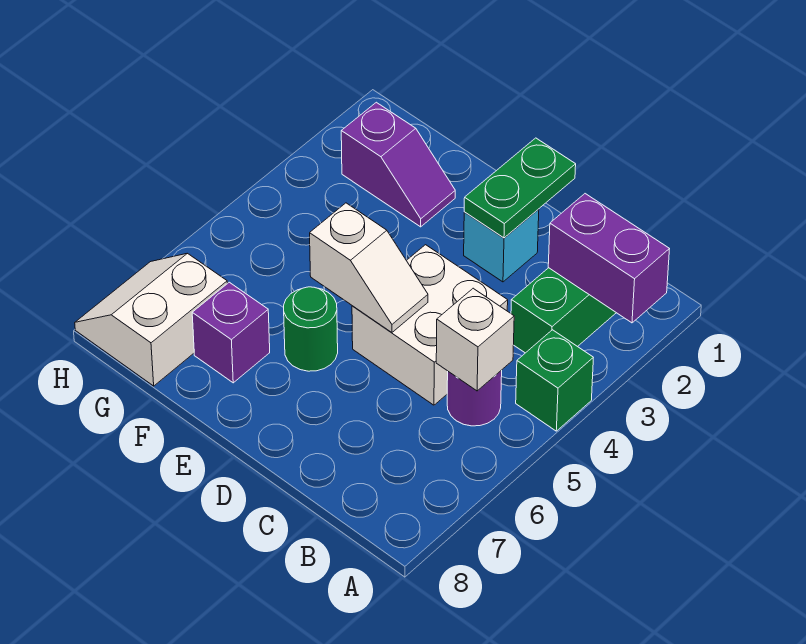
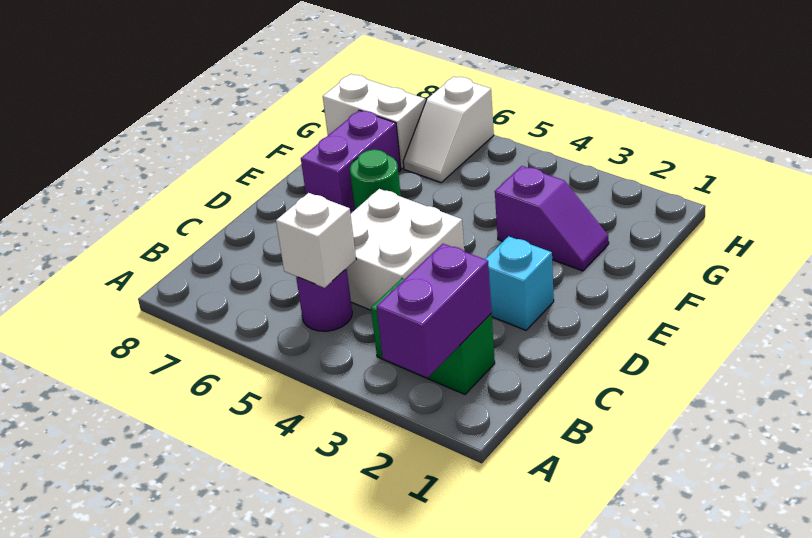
green brick A4 level 1 -> none
green plate D1:D2 level 2 -> none
white slope D5:E5 level 2 top E -> white slope G6:H6 level 1 top H
purple slope F2:G2 level 1 top G -> purple slope F2:F3 level 1 top 3
purple brick F7 level 1 -> purple brick E7:F7 level 1

